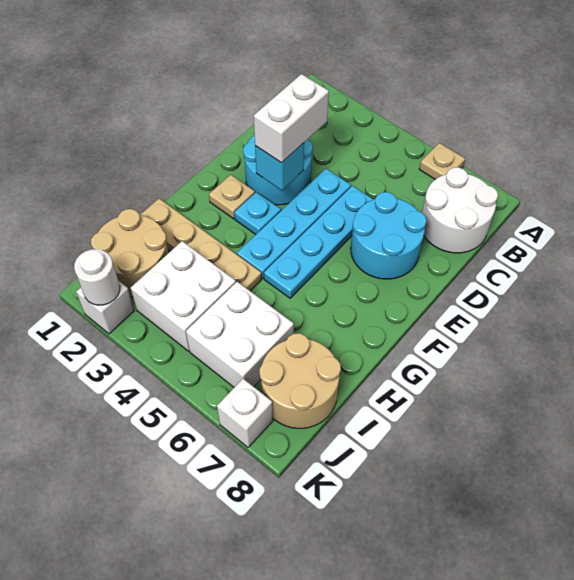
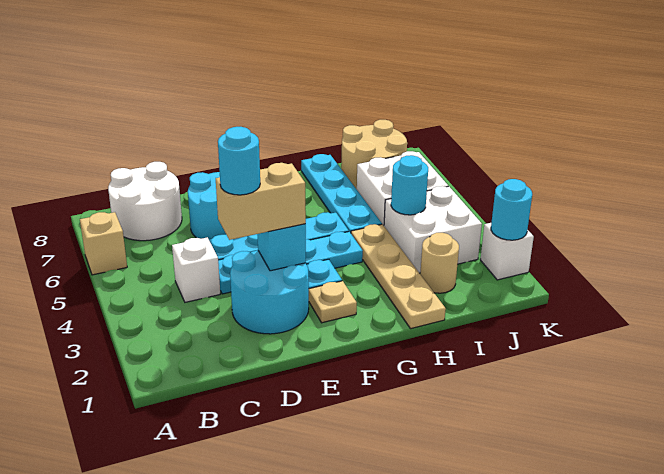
tan plate A6 level 1 -> tan brick A6 level 1
white brick D3:E3 level 3 -> tan brick D3:E3 level 3
none -> cyan round brick D3 level 4
none -> cyan plate H5:H8 level 1
tan round brick I1:J2 level 1 -> tan round brick I2 level 1
none -> cyan round brick I4 level 2
white round brick K2 level 2 -> cyan round brick K2 level 2
white brick K7 level 1 -> white brick C4 level 1

